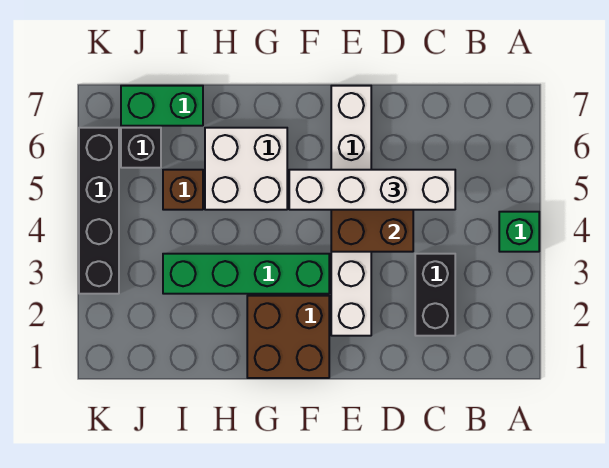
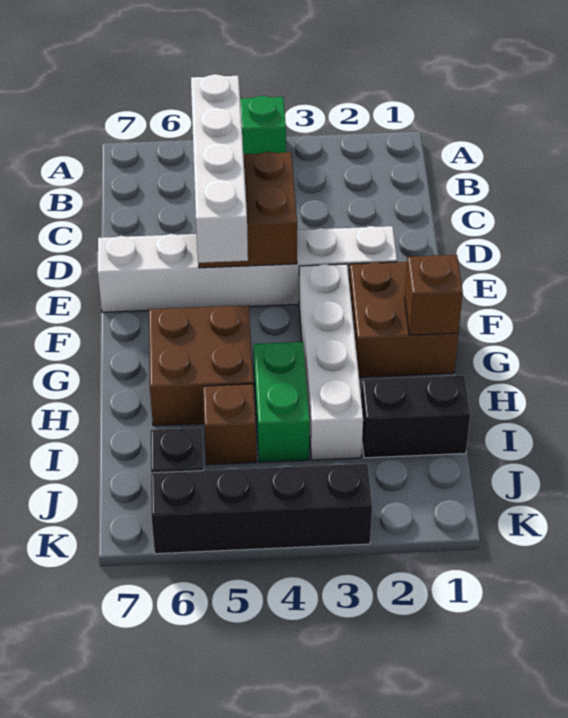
black brick C2:C3 level 1 -> black brick I1:I2 level 1
green brick F3:I3 level 1 -> white brick F3:I3 level 1
none -> brown brick G1 level 2
white brick G5:H6 level 1 -> brown brick G5:H6 level 1
green brick I7:J7 level 1 -> green brick H4:I4 level 1

